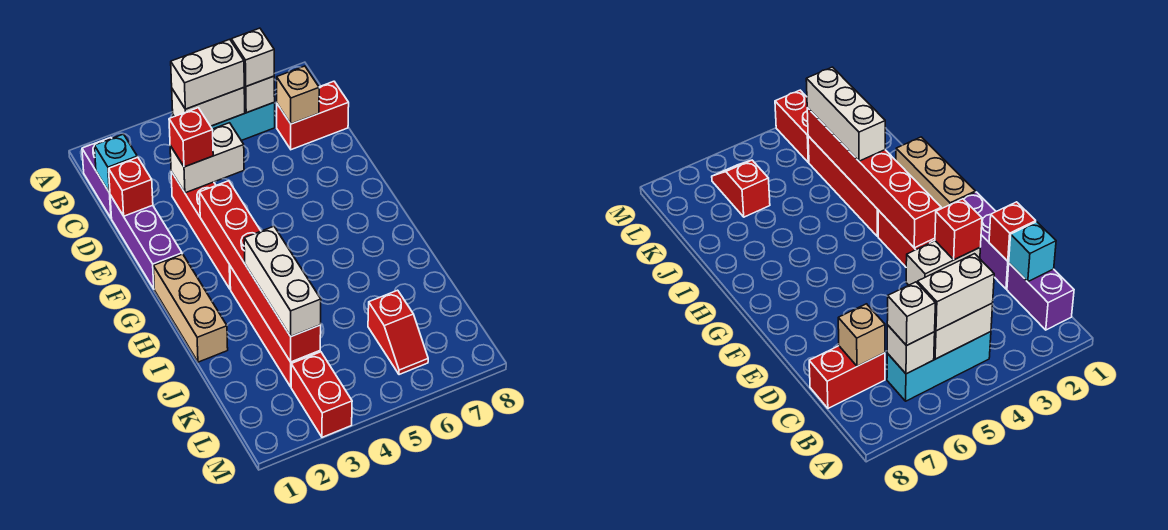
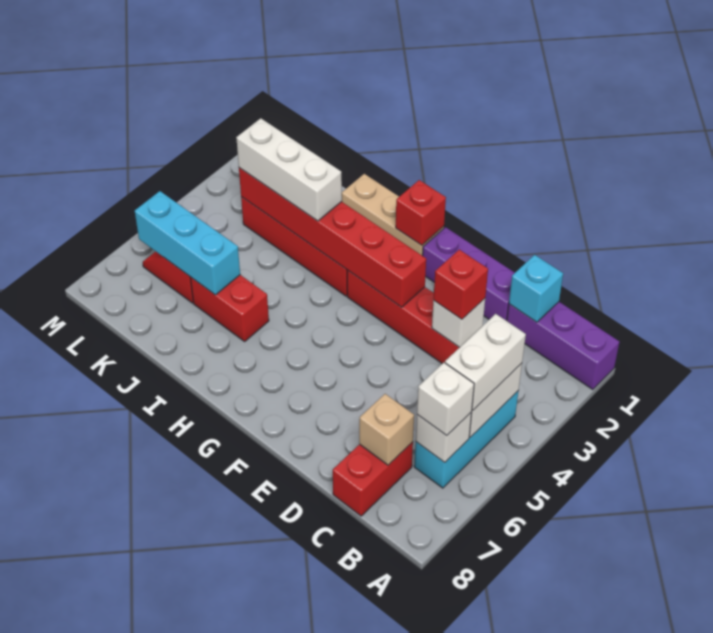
purple brick B1:C1 level 1 -> purple brick A1:C1 level 1
red brick D1 level 2 -> red brick G1 level 2
white brick D3:D4 level 2 -> white brick D3 level 2
none -> cyan brick J6:L6 level 2
red brick L3:M3 level 1 -> red brick I6:J6 level 1

